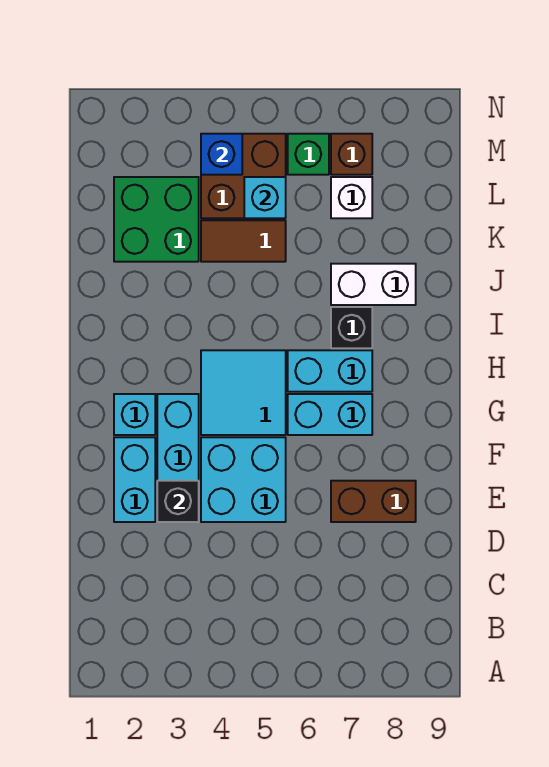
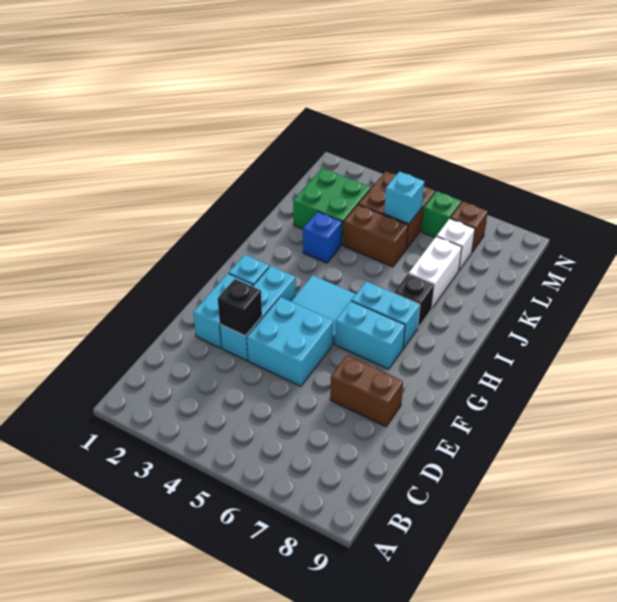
white brick J7:J8 level 1 -> white brick J7:K7 level 1
brown tile K4:K5 level 1 -> brown brick K4:K5 level 1
blue brick M4 level 2 -> blue brick J3 level 1

